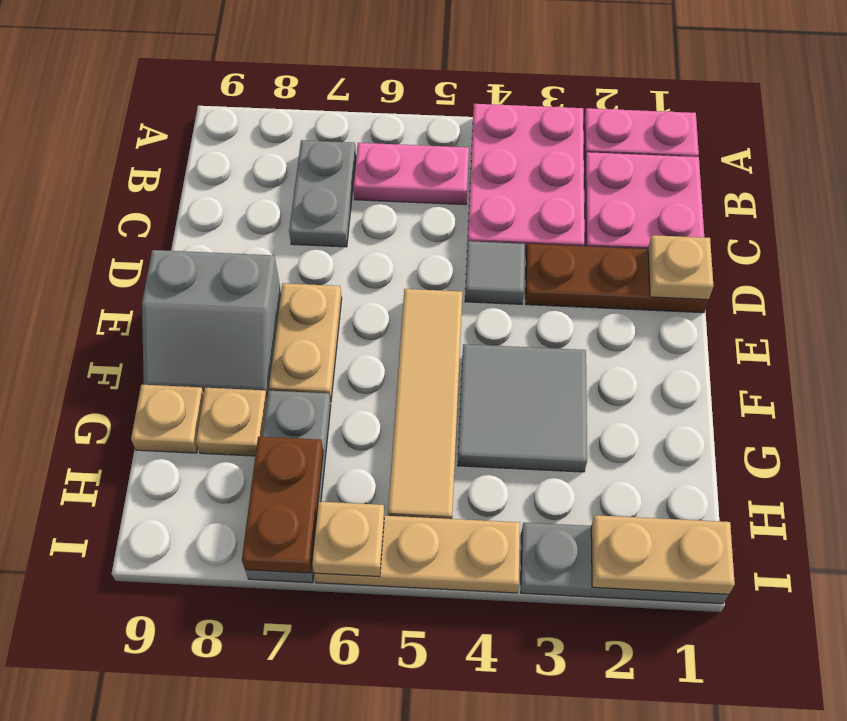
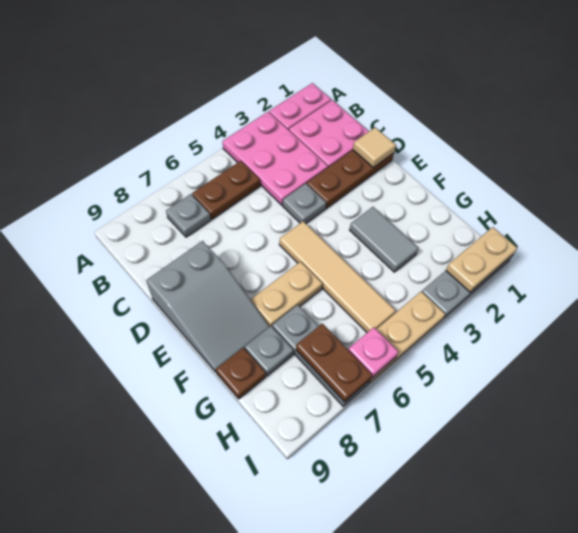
pink plate B5:B6 level 1 -> brown plate B5:B6 level 1
grey plate B7:C7 level 1 -> grey plate B7 level 1
tan plate D1 level 2 -> tan tile D1 level 2
grey tile D4 level 1 -> grey plate D4 level 1
tan plate E7:F7 level 1 -> tan plate F6:F7 level 1
grey slope E8:F9 level 1 top E -> grey slope D8:F9 level 1 top D
grey tile F3:G4 level 1 -> grey tile F3:G3 level 1
tan plate G8 level 1 -> grey plate G8 level 1
tan plate G9 level 1 -> brown plate G9 level 1
tan plate I6 level 2 -> pink plate I6 level 2

